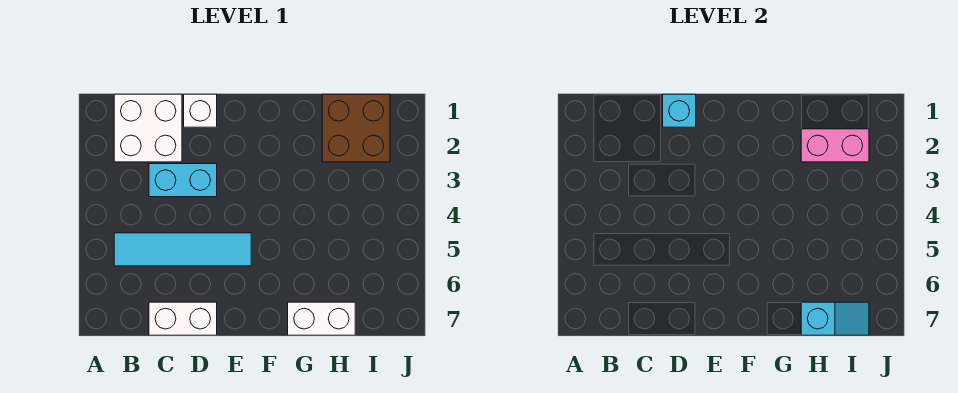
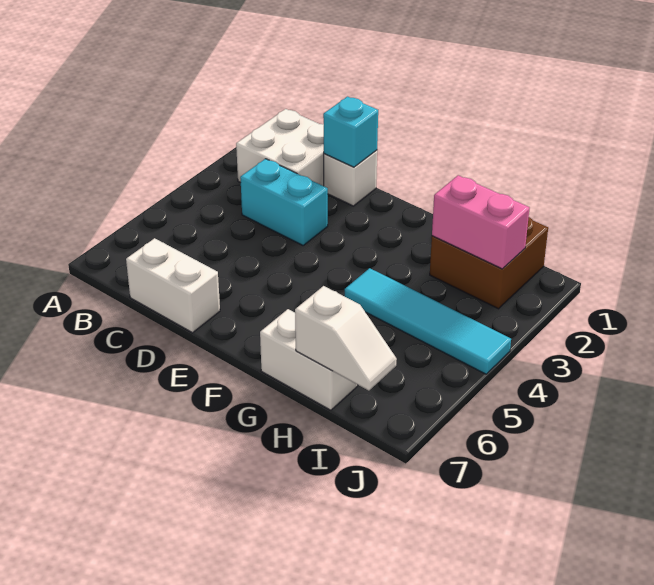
cyan tile B5:E5 level 1 -> cyan tile G4:J4 level 1
cyan slope H7:I7 level 2 top H -> white slope H7:I7 level 2 top H

